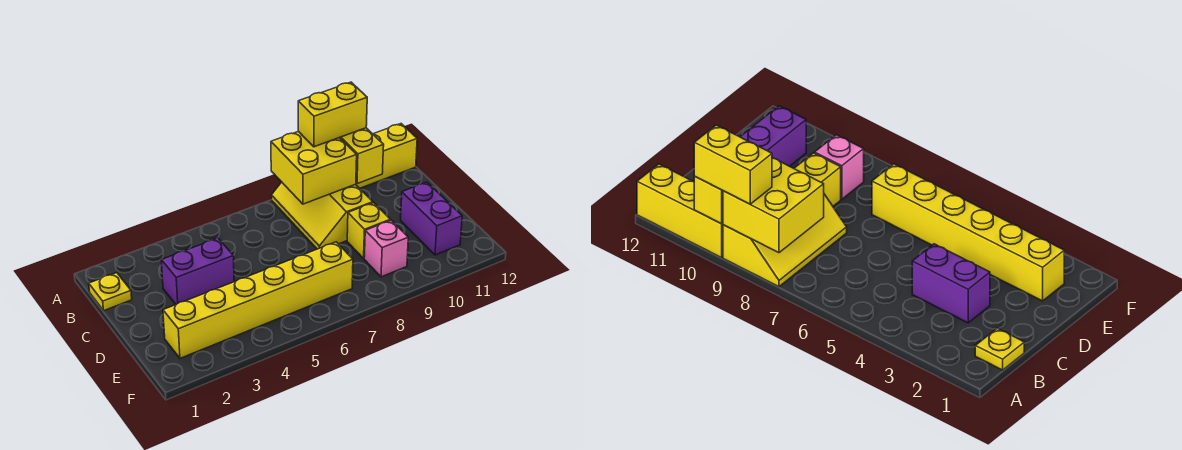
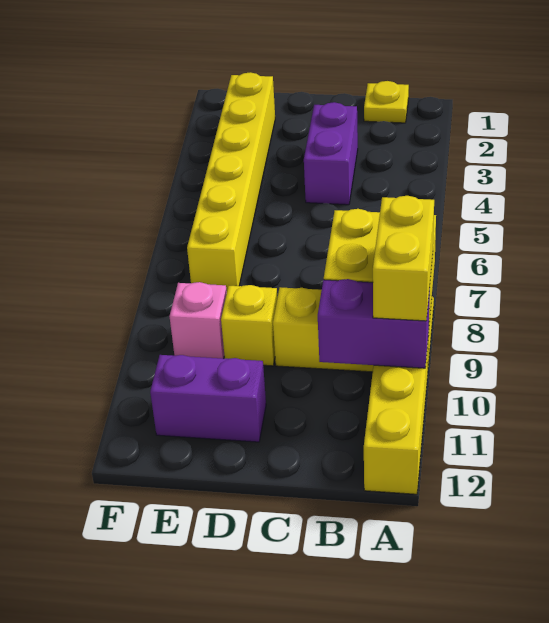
yellow brick A10:B10 level 2 -> purple brick A10:B10 level 2

